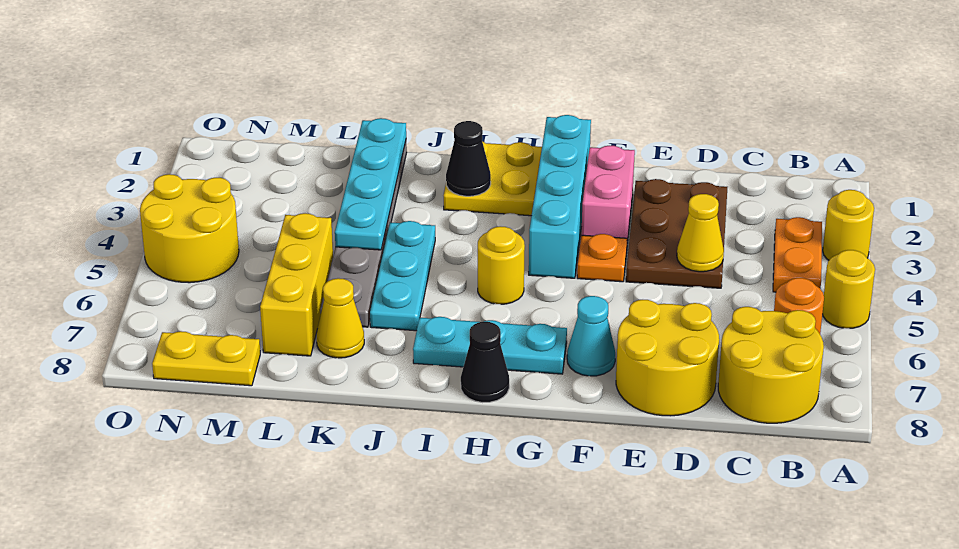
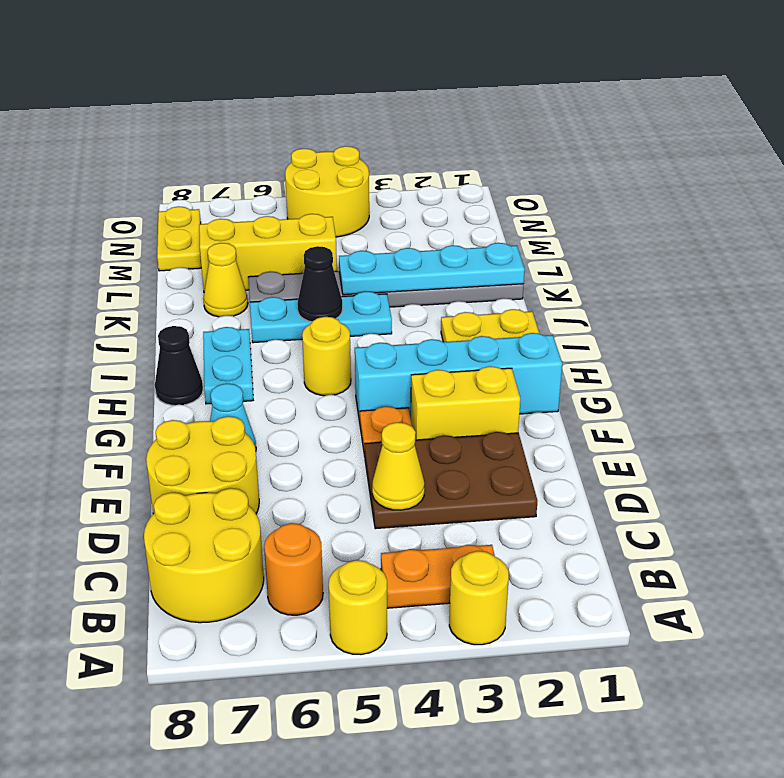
pink brick F2:F3 level 1 -> yellow brick F2:F3 level 1
cyan plate G7:I7 level 1 -> cyan plate H7:I7 level 1
black cone I2 level 2 -> black cone J5 level 2

